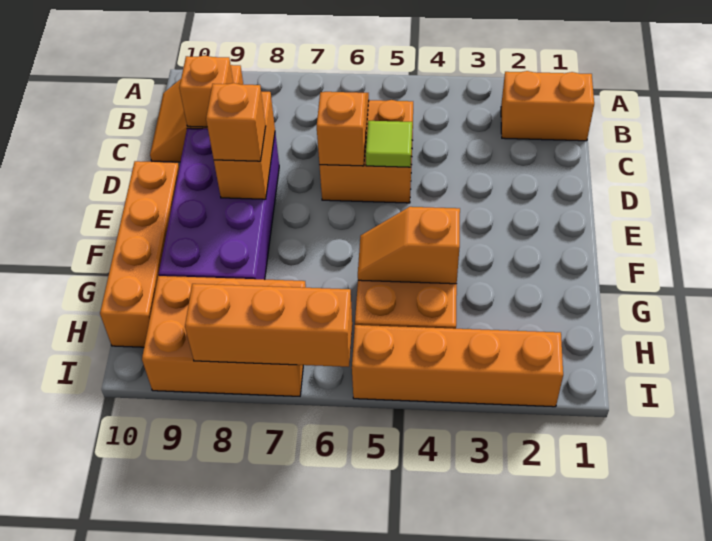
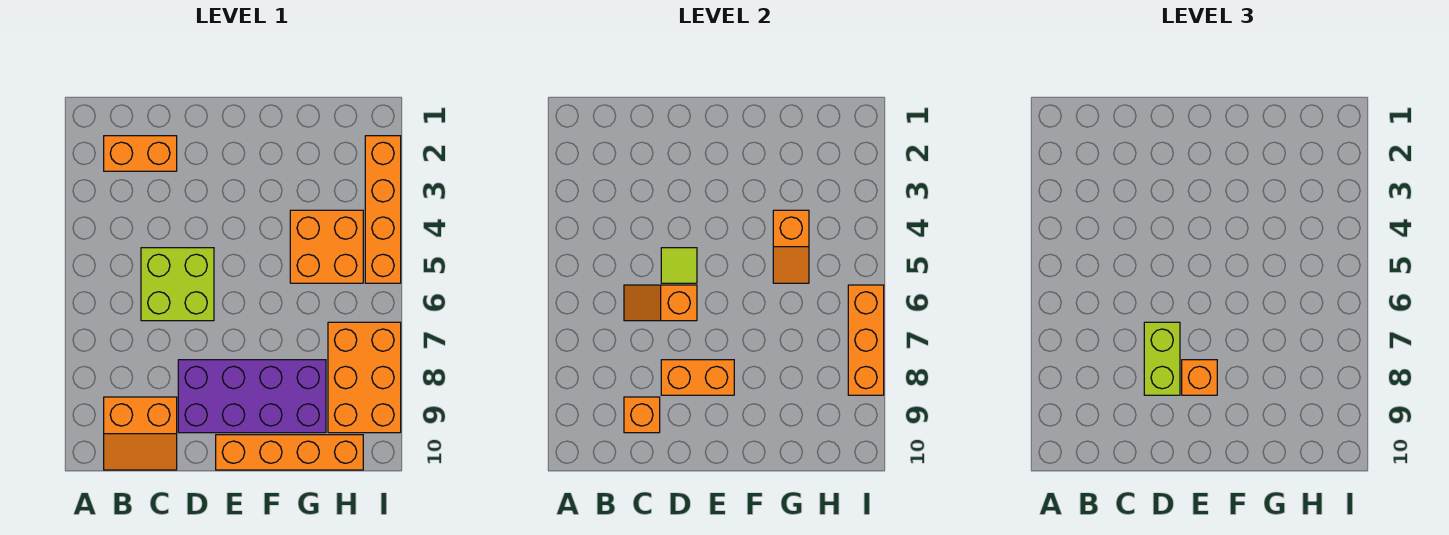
orange brick B1:B2 level 1 -> orange brick B2:C2 level 1
orange brick C5:D6 level 1 -> lime brick C5:D6 level 1
none -> lime brick D7:D8 level 3

